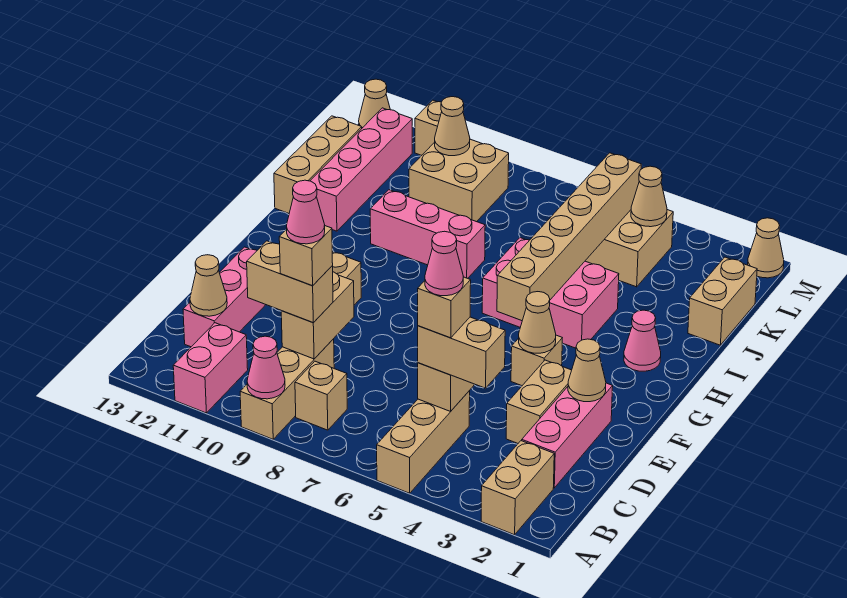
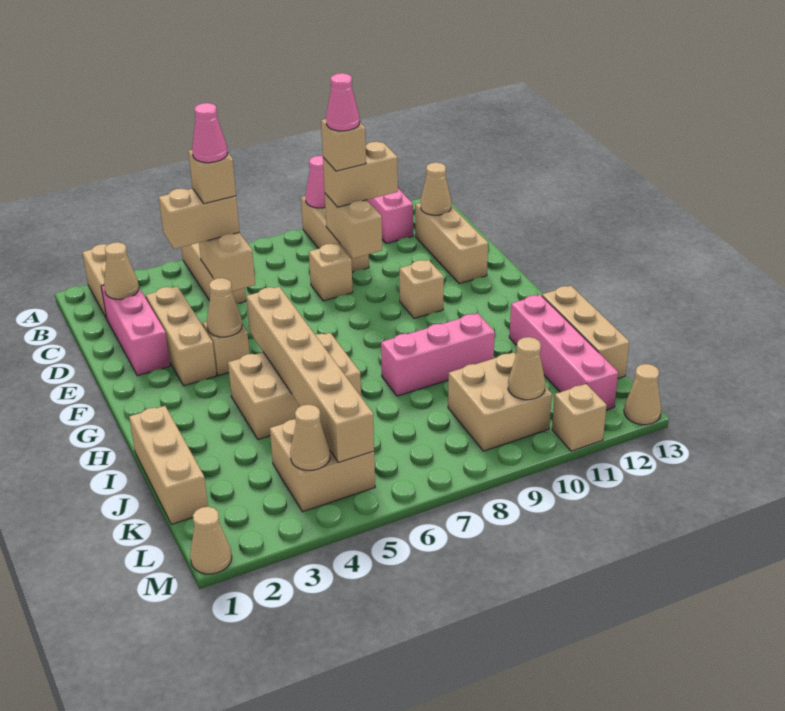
tan brick B8 level 1 -> tan brick D8 level 1
pink brick C12:E12 level 1 -> tan brick C12:E12 level 1
tan brick D3:E3 level 1 -> tan brick D3:F3 level 1
tan cone E2 level 2 -> tan cone C2 level 2
pink cone H2 level 1 -> none
pink brick H4:I6 level 1 -> tan brick H4:I6 level 1
tan brick J1:K1 level 1 -> tan brick I1:K1 level 1

